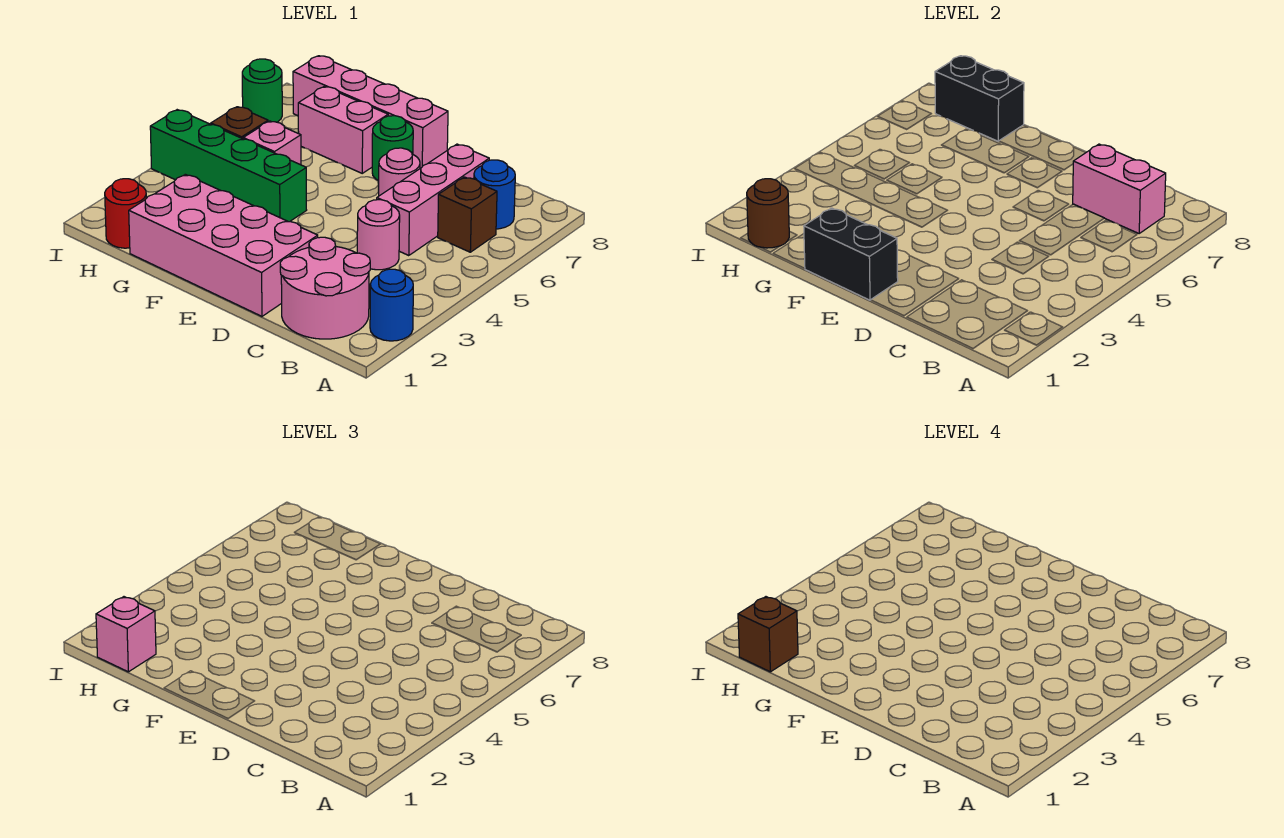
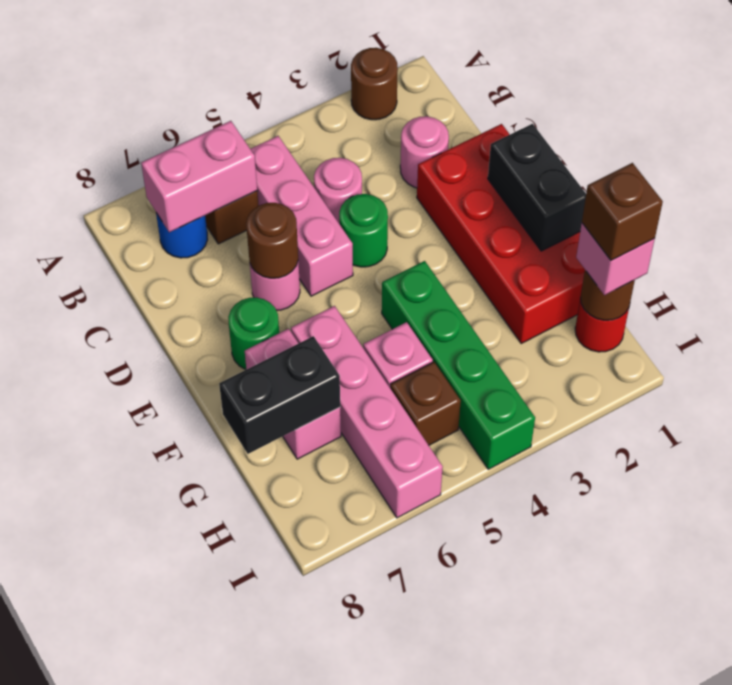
blue round brick A2 level 1 -> brown round brick A2 level 1
pink round brick B1:C2 level 1 -> pink round brick C2 level 1
pink brick B7:C7 level 2 -> pink brick B6:B7 level 2
pink brick C5:C7 level 1 -> pink brick B5:D5 level 1
pink brick D1:G2 level 1 -> red brick D1:G2 level 1
none -> brown round brick D6 level 2
pink brick E8:H8 level 1 -> pink brick F6:I6 level 1
black brick G8:H8 level 2 -> black brick G7:G8 level 2
green round brick I7 level 1 -> green round brick D4 level 1

